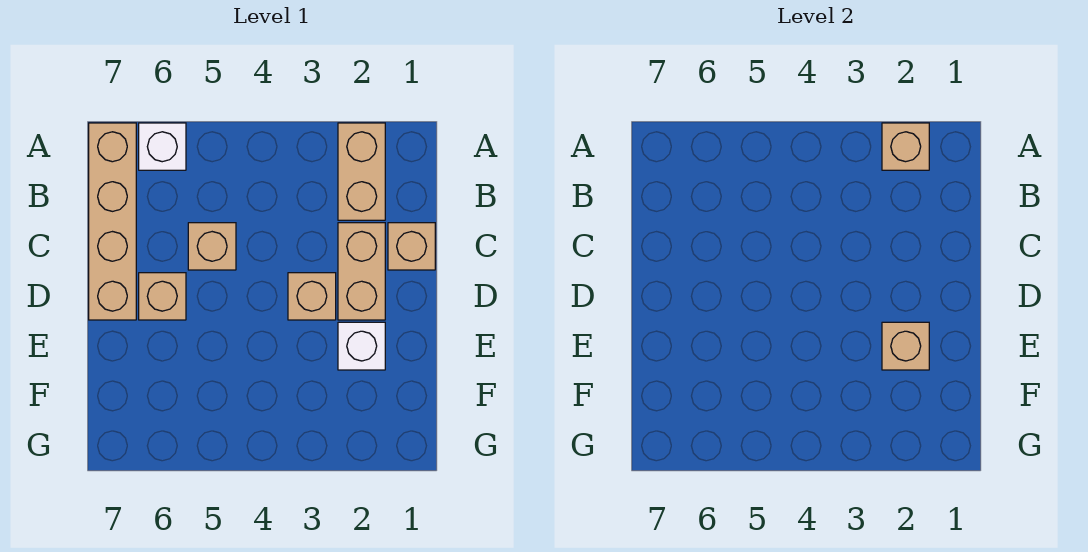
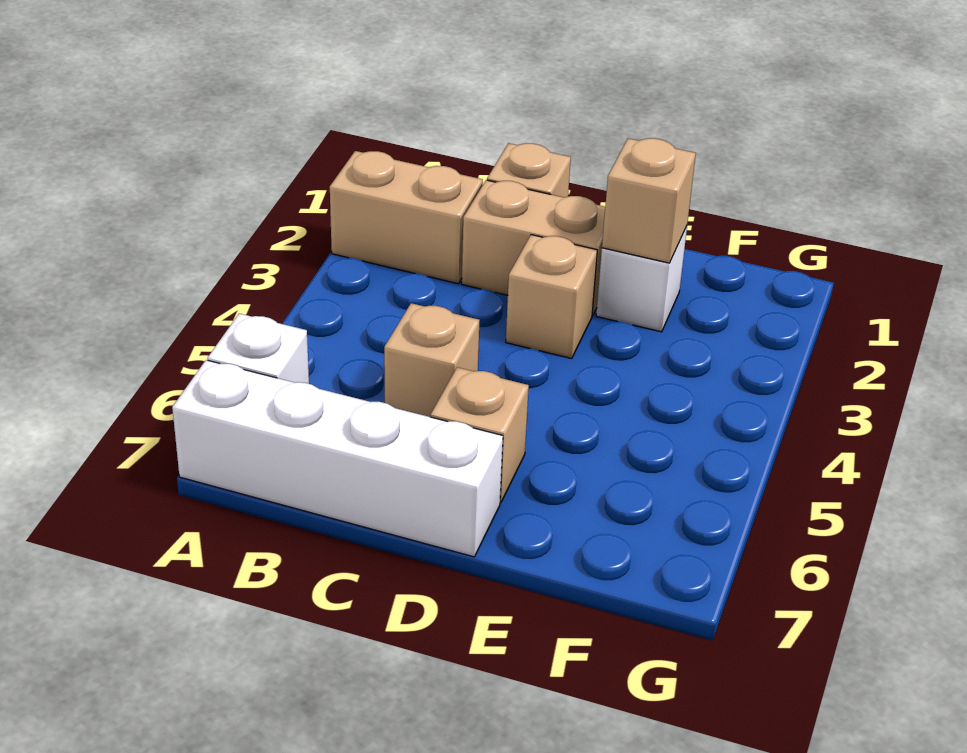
tan brick A2 level 2 -> none
tan brick A7:D7 level 1 -> white brick A7:D7 level 1

